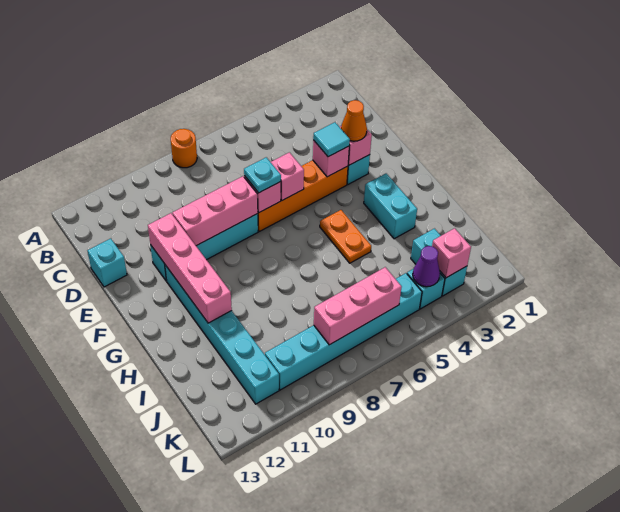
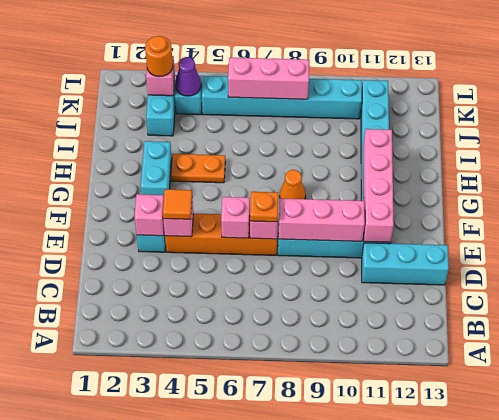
orange round brick A8 level 1 -> orange round brick K3 level 3
cyan brick D13 level 1 -> cyan brick D11:D13 level 1
orange cone E3 level 3 -> orange cone G8 level 1
cyan tile E4 level 3 -> orange tile E4 level 3
cyan plate E7 level 3 -> orange plate E7 level 3
orange plate G5:H5 level 1 -> orange plate H4:H5 level 1

